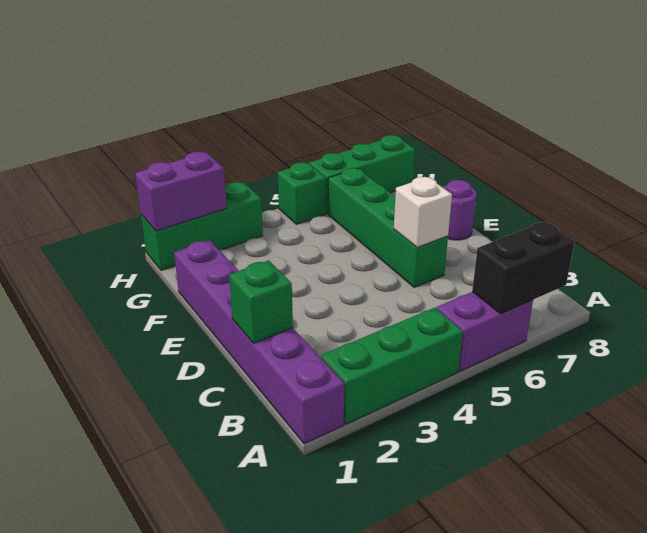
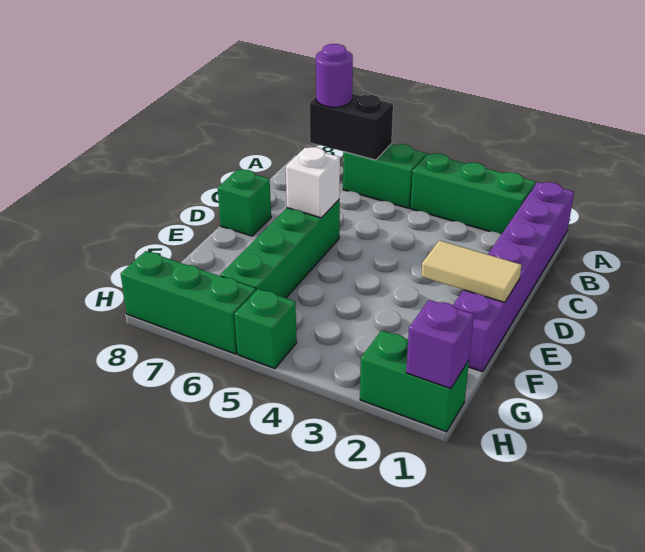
purple brick A5:A6 level 1 -> green brick A5:A6 level 1
green brick C1 level 2 -> green brick D8 level 1
none -> tan tile E1:E2 level 2
purple round brick E8 level 1 -> purple round brick A7 level 3
green brick H1:H3 level 1 -> green brick H1:H2 level 1
purple brick H1:H2 level 2 -> purple brick H1 level 2

